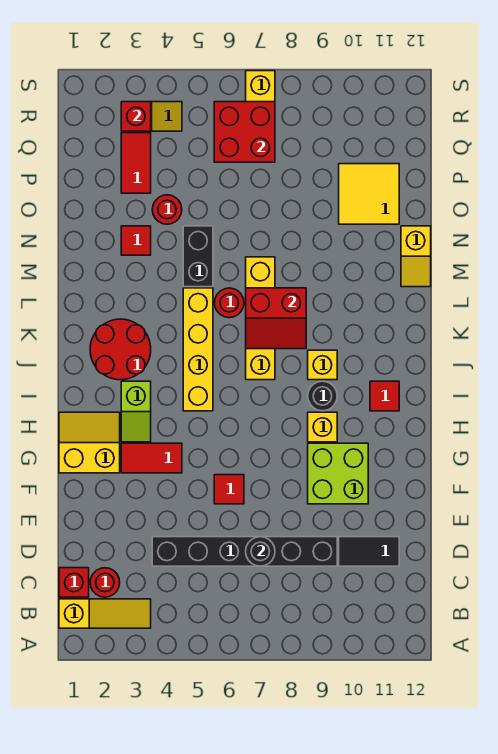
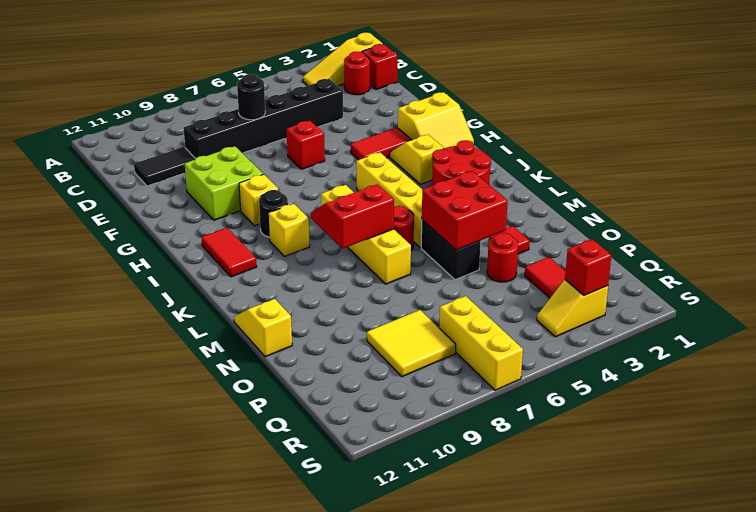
red tile F6 level 1 -> red brick F6 level 1
lime slope H3:I3 level 1 top I -> yellow slope H3:I3 level 1 top I
red tile I11 level 1 -> red tile I11:J11 level 1
yellow tile O10:P11 level 1 -> yellow tile P8:Q9 level 1
red brick Q6:R7 level 2 -> red brick M4:N5 level 2

